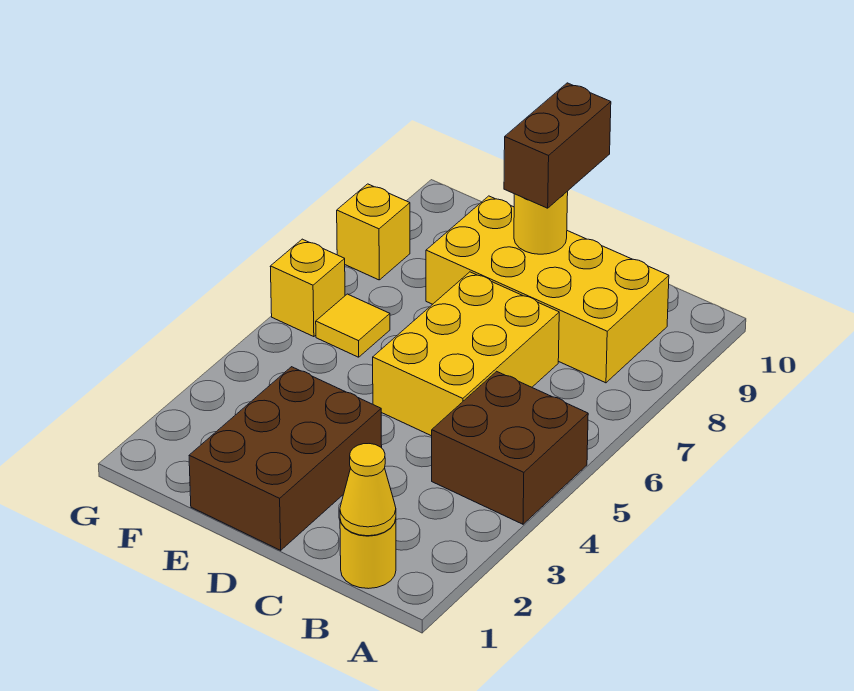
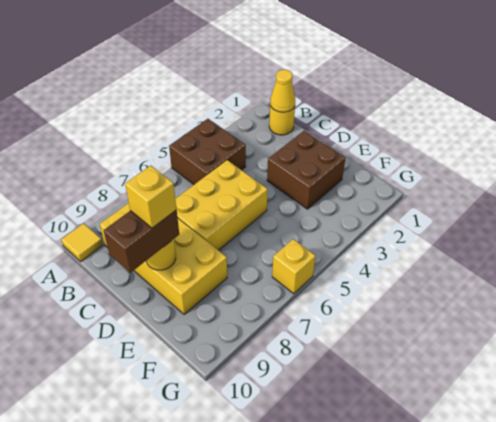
brown brick D1:E3 level 1 -> brown brick D2:E3 level 1
yellow tile F6 level 1 -> yellow tile A10 level 1
yellow brick G8 level 1 -> yellow brick D9 level 4

